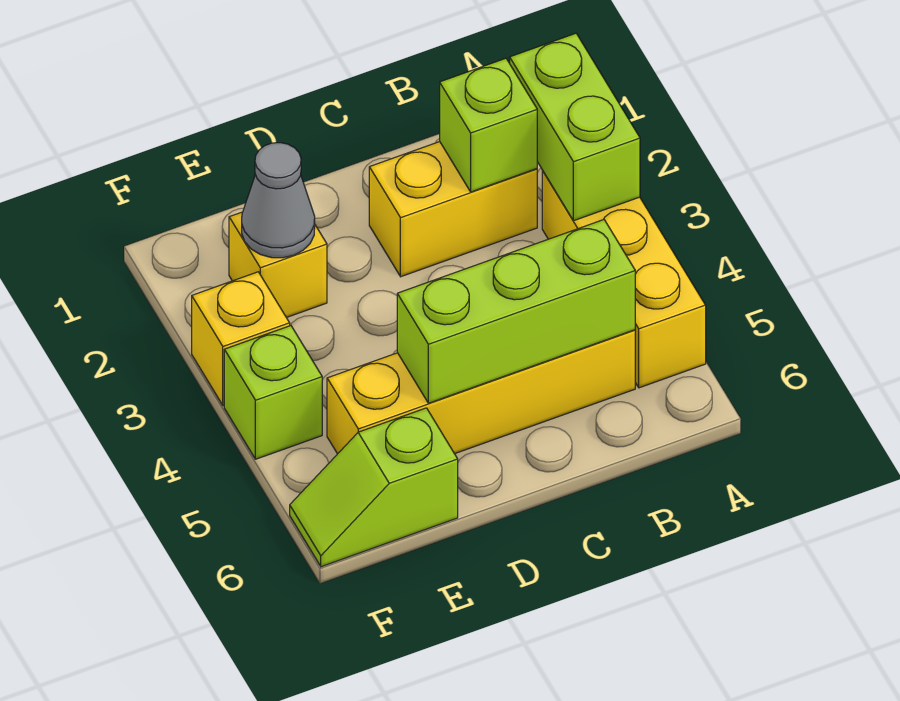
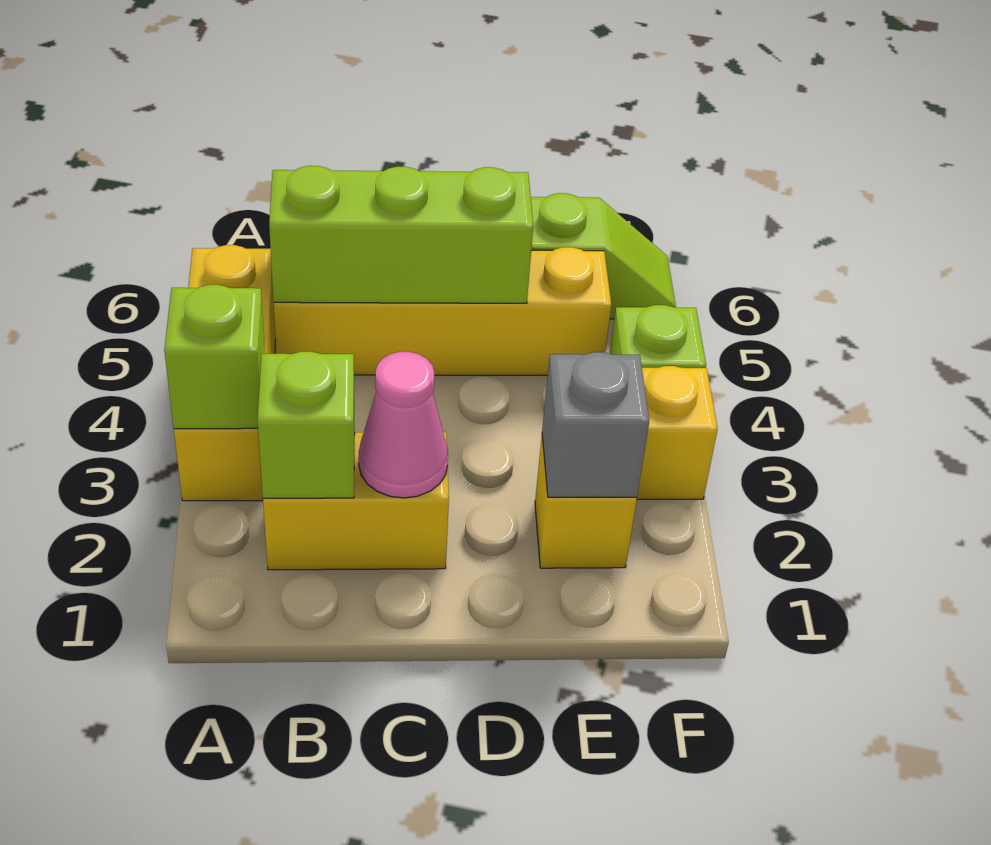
lime brick A2:A3 level 2 -> lime brick A3 level 2
none -> pink cone C2 level 2
grey cone E2 level 2 -> grey brick E2 level 2

